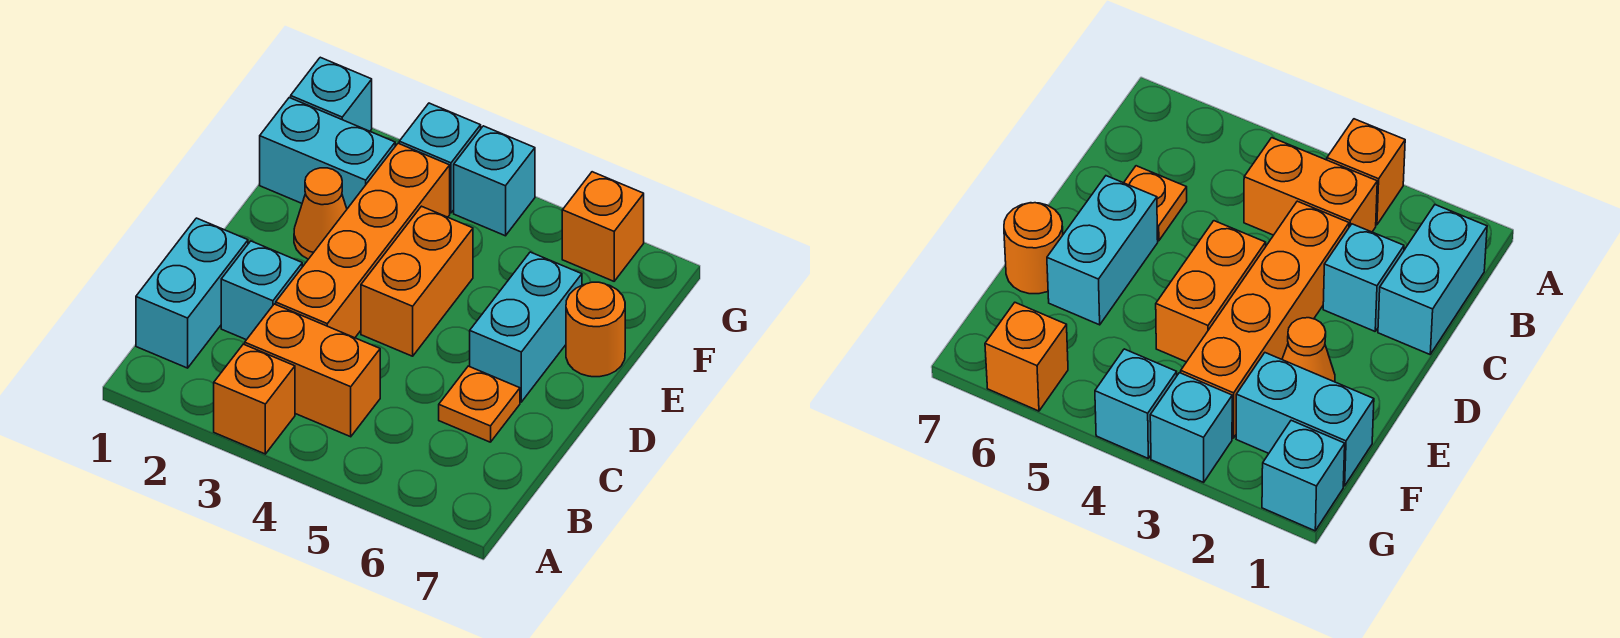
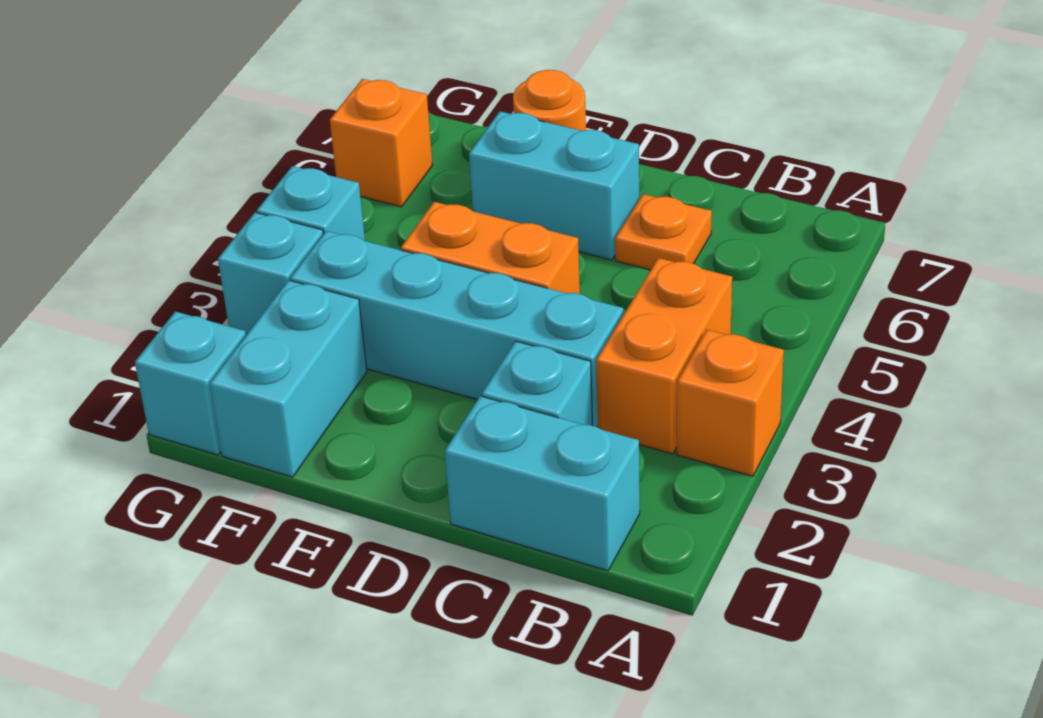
orange brick C3:F3 level 1 -> cyan brick C3:F3 level 1
orange cone E2 level 1 -> none

